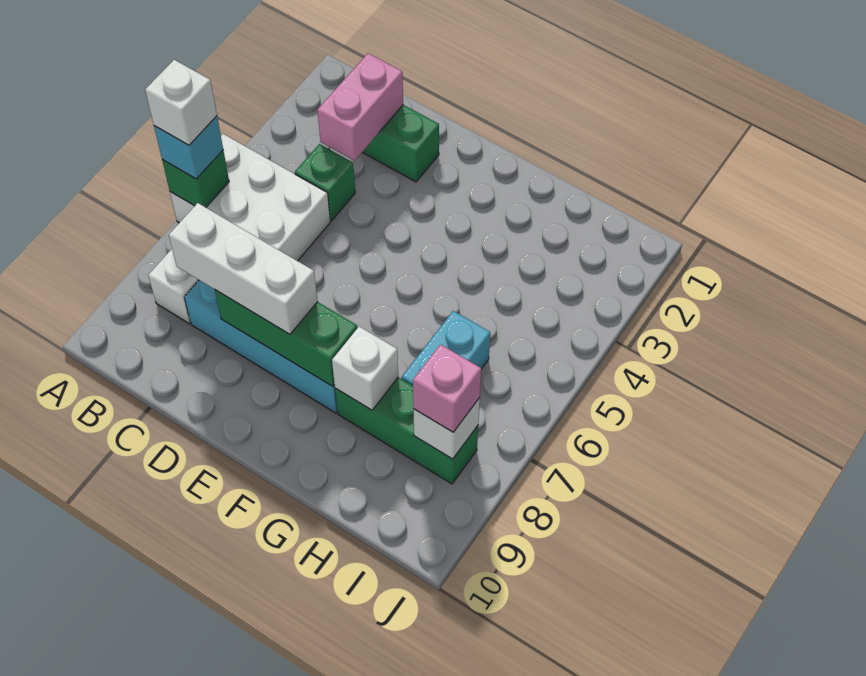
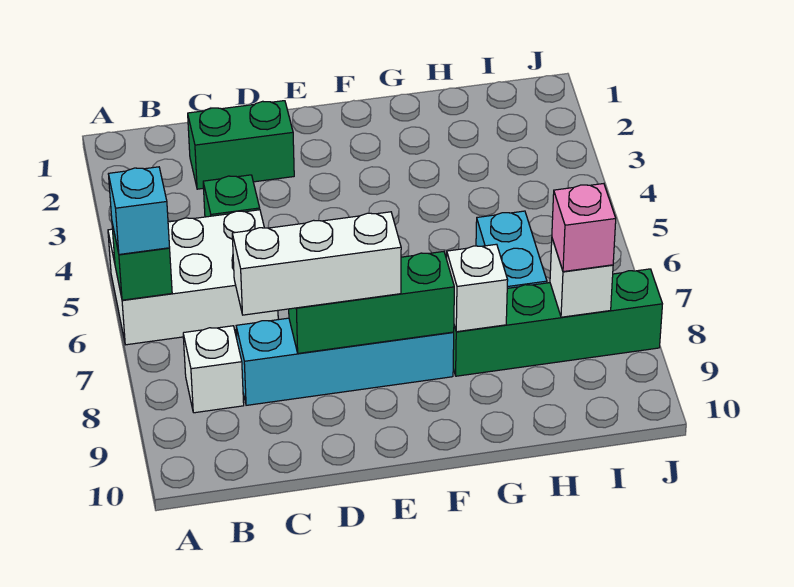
white brick A6 level 4 -> none
pink brick C2:C3 level 2 -> none
green brick G8:I8 level 1 -> green brick G8:J8 level 1

